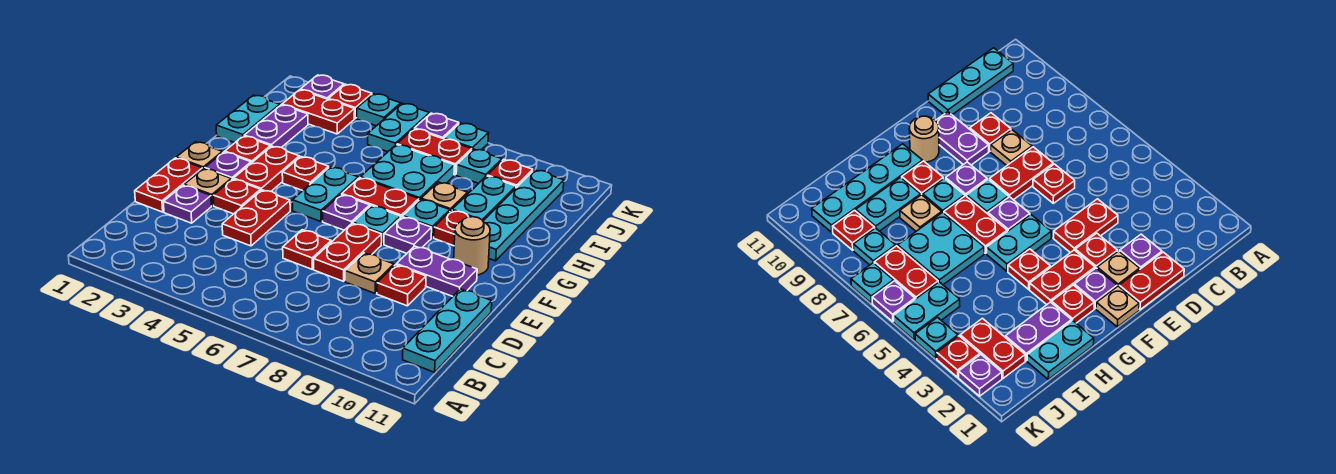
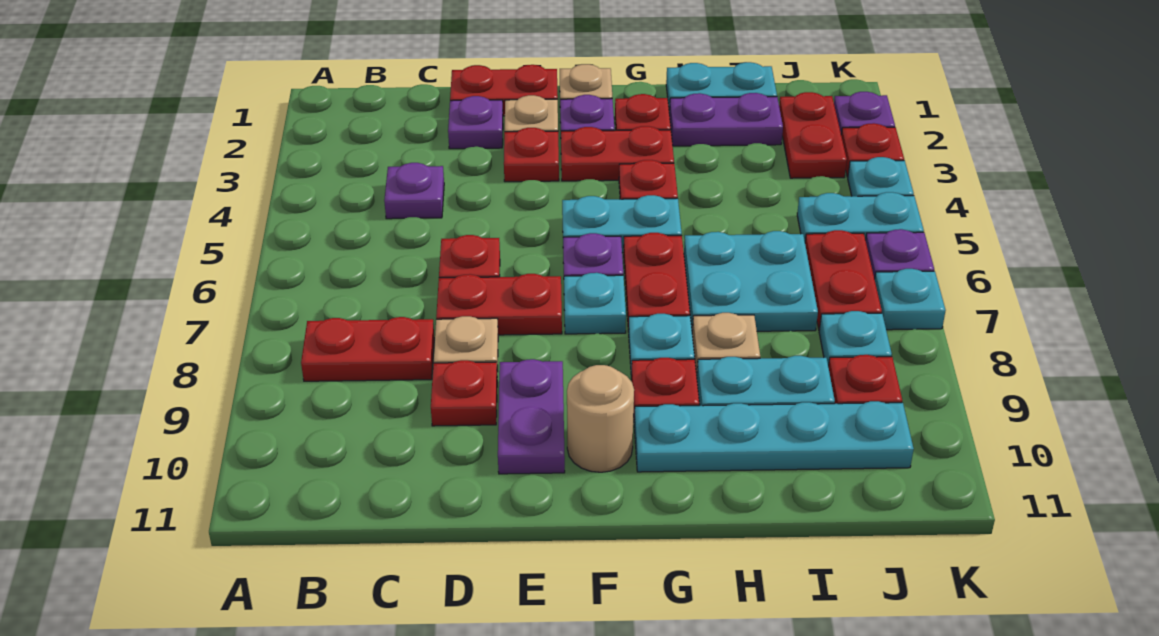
cyan plate B11:D11 level 1 -> none
red plate D4:E4 level 1 -> red plate B8:C8 level 1
purple plate F8 level 1 -> purple plate C4 level 1

